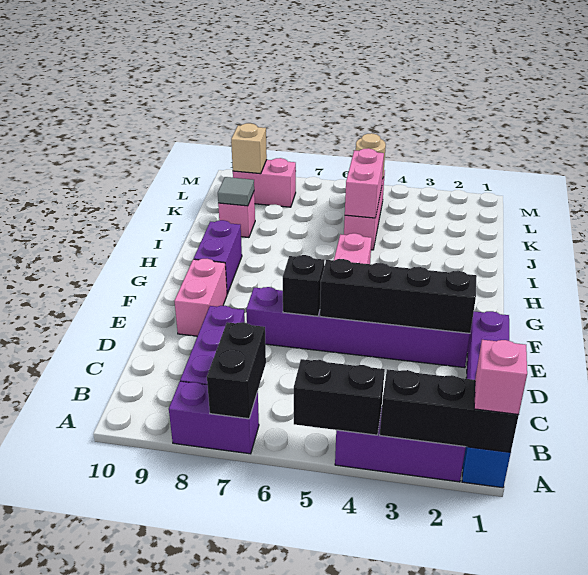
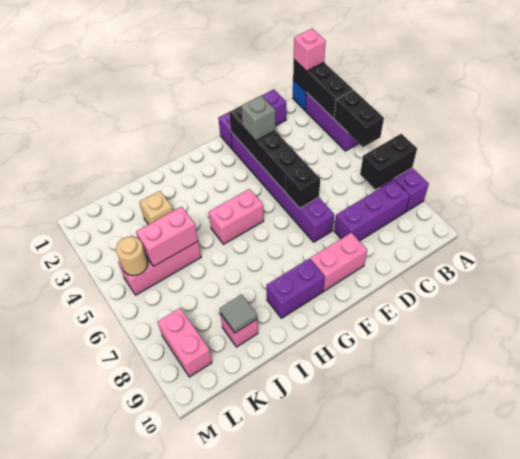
none -> grey brick E3 level 3
tan brick L9 level 2 -> tan brick J3 level 1

